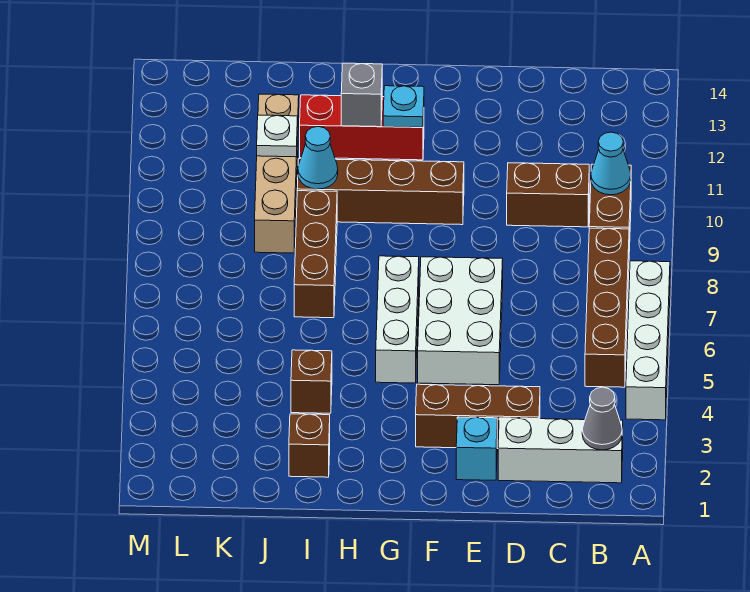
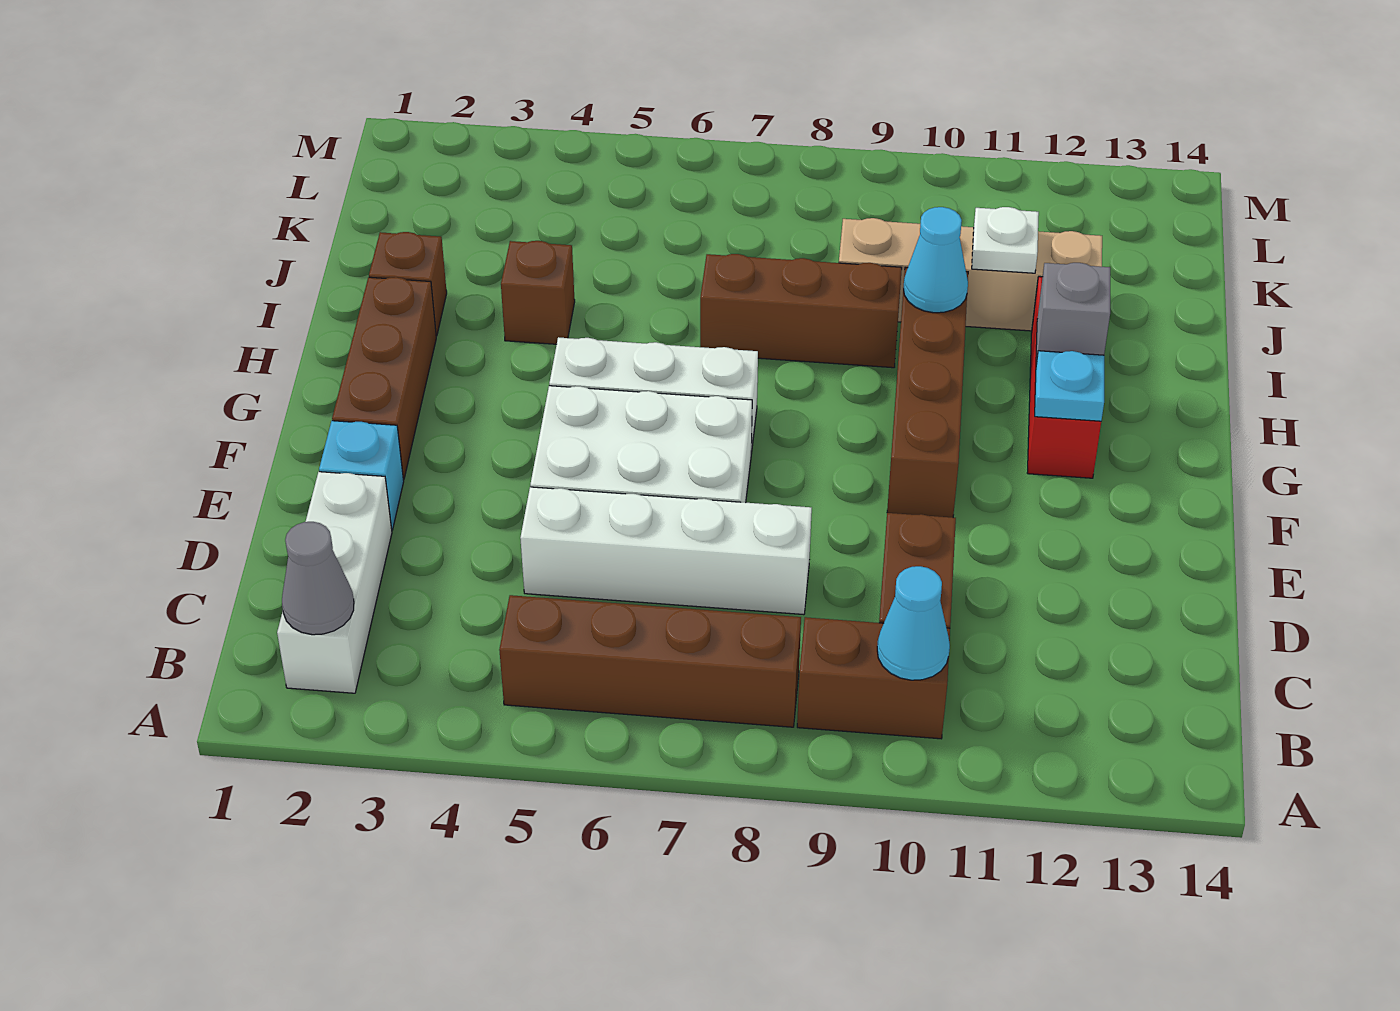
white brick A4:A7 level 1 -> white brick D5:D8 level 1
brown brick D3:F3 level 1 -> brown brick F2:H2 level 1

